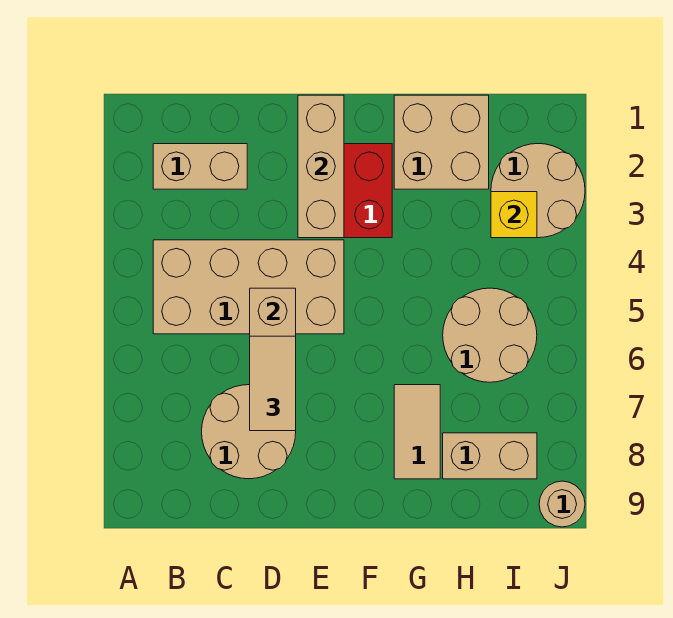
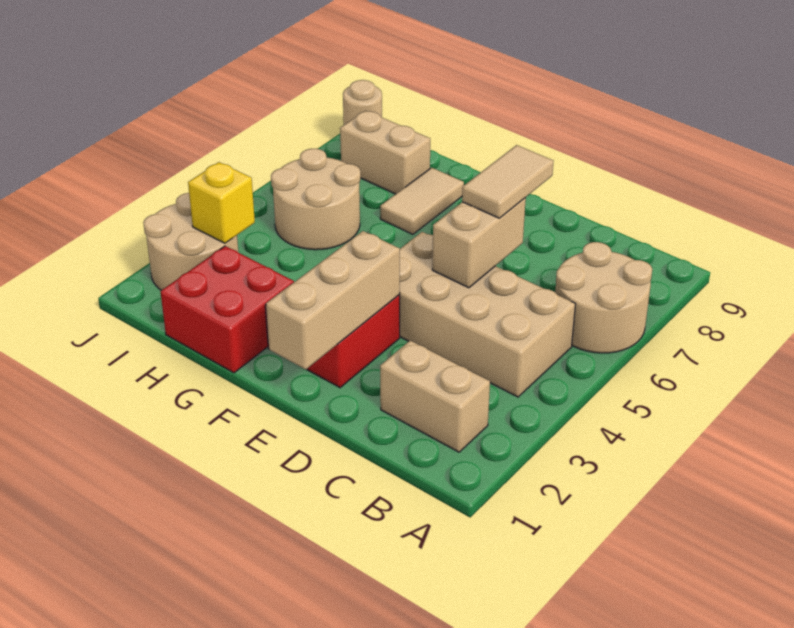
tan round brick C7:D8 level 1 -> tan round brick A6:B7 level 1
tan brick G1:H2 level 1 -> red brick G1:H2 level 1

